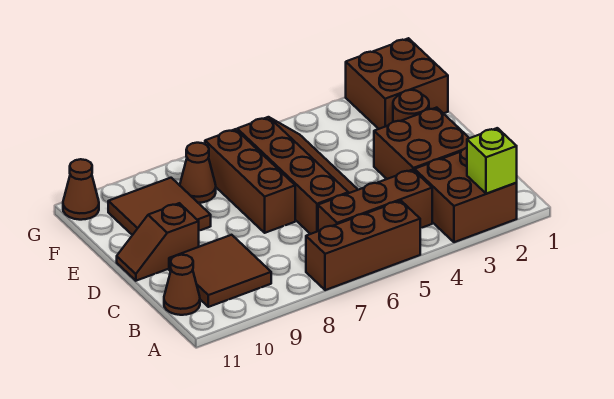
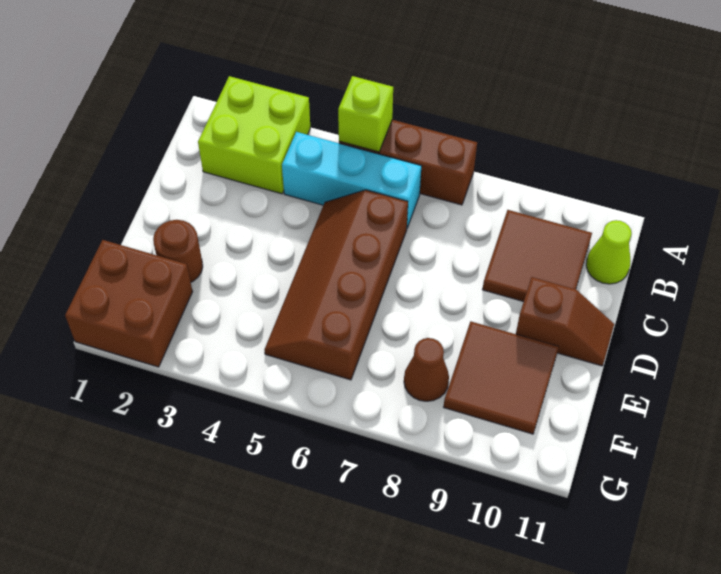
brown brick A2:B3 level 1 -> lime brick A2:B3 level 1
lime brick A2 level 2 -> lime brick A5 level 2
brown brick B4:B6 level 1 -> cyan brick B4:B6 level 1
brown cone B11 level 1 -> lime cone B11 level 1
brown brick C2:D3 level 1 -> none
brown brick D7:F7 level 1 -> none
brown cone G11 level 1 -> none

